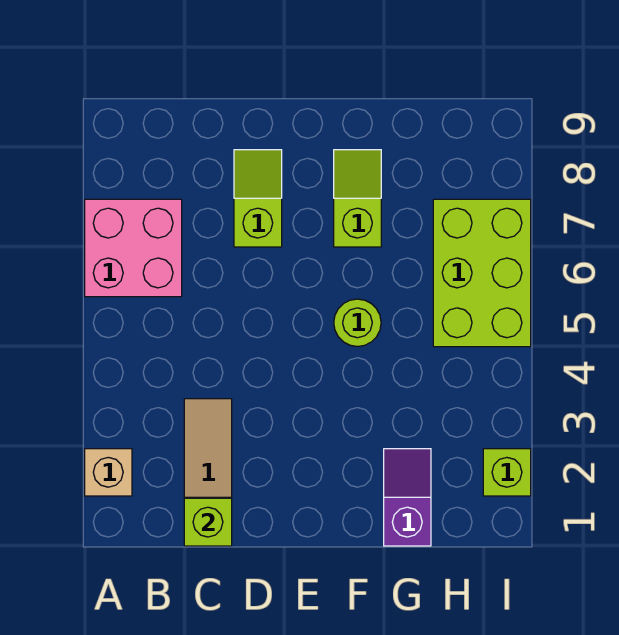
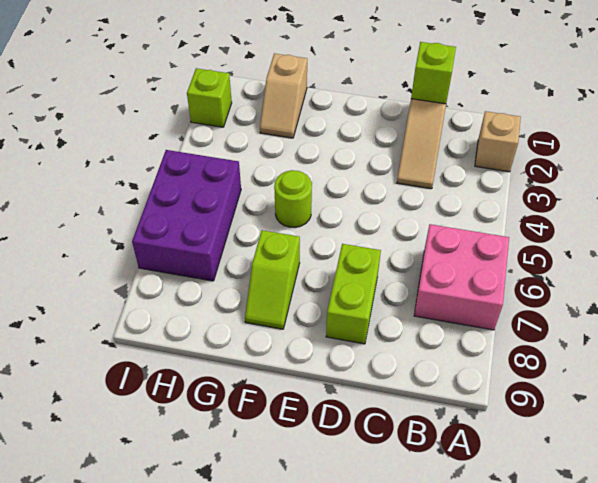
lime slope D7:D8 level 1 top 7 -> lime brick D7:D8 level 1
purple slope G1:G2 level 1 top 1 -> tan slope G1:G2 level 1 top 1
lime brick H5:I7 level 1 -> purple brick H5:I7 level 1

